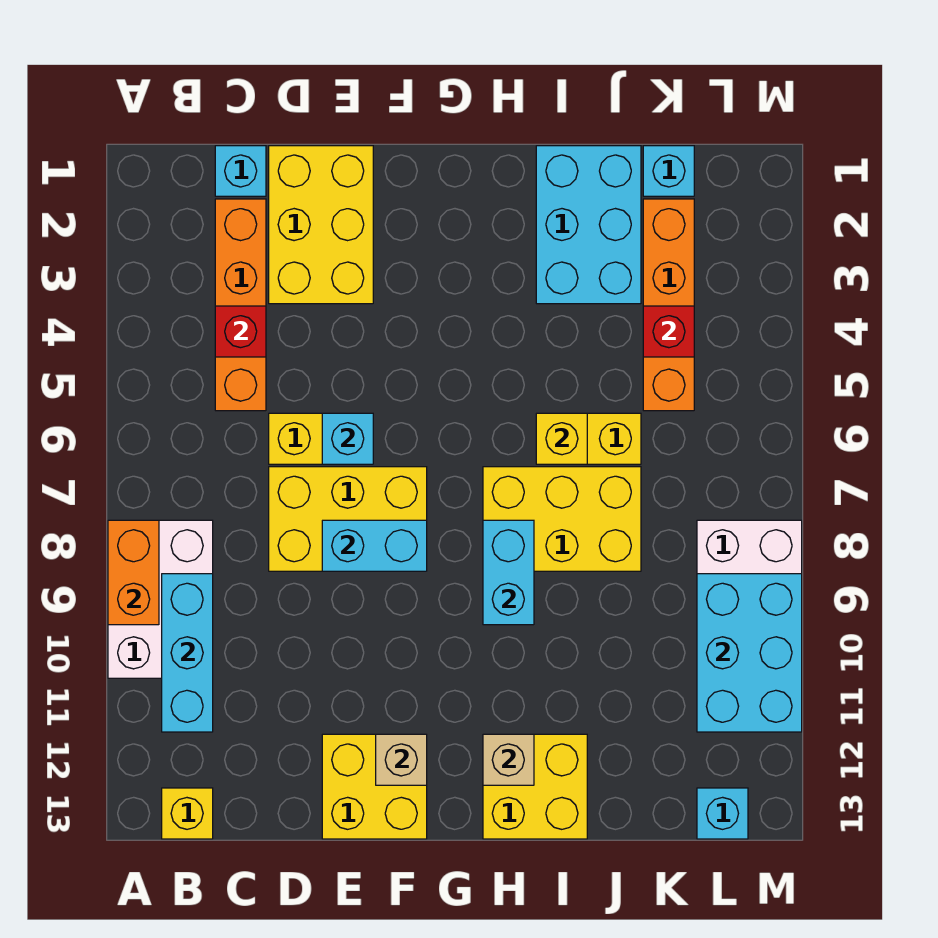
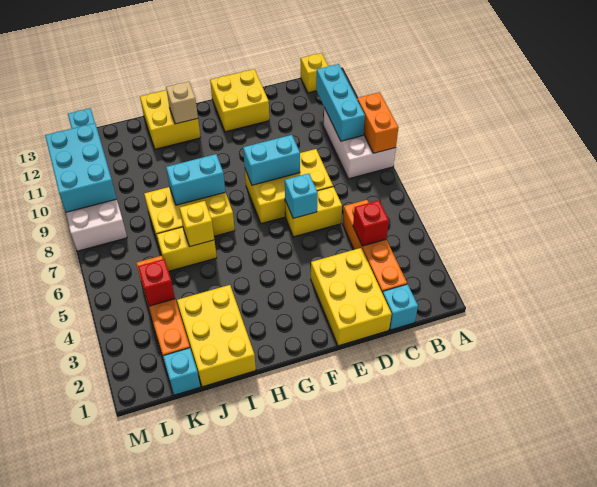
tan brick F12 level 2 -> none
cyan brick H8:H9 level 2 -> cyan brick H8:I8 level 2
cyan brick I1:J3 level 1 -> yellow brick I1:J3 level 1

